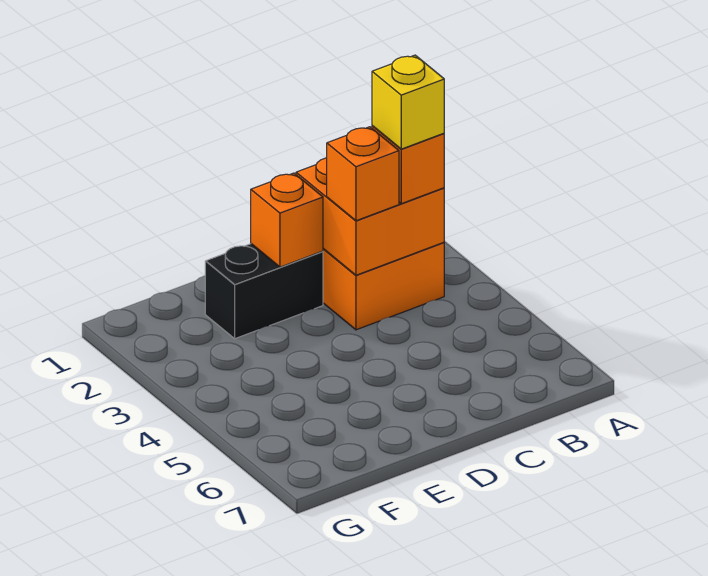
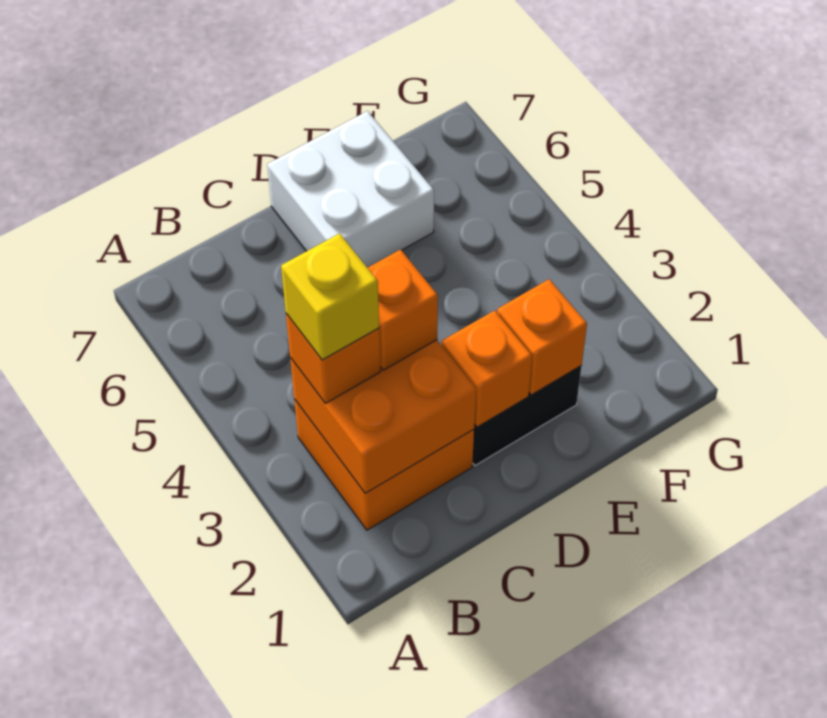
none -> white brick D6:E7 level 1
none -> orange brick E2 level 2

